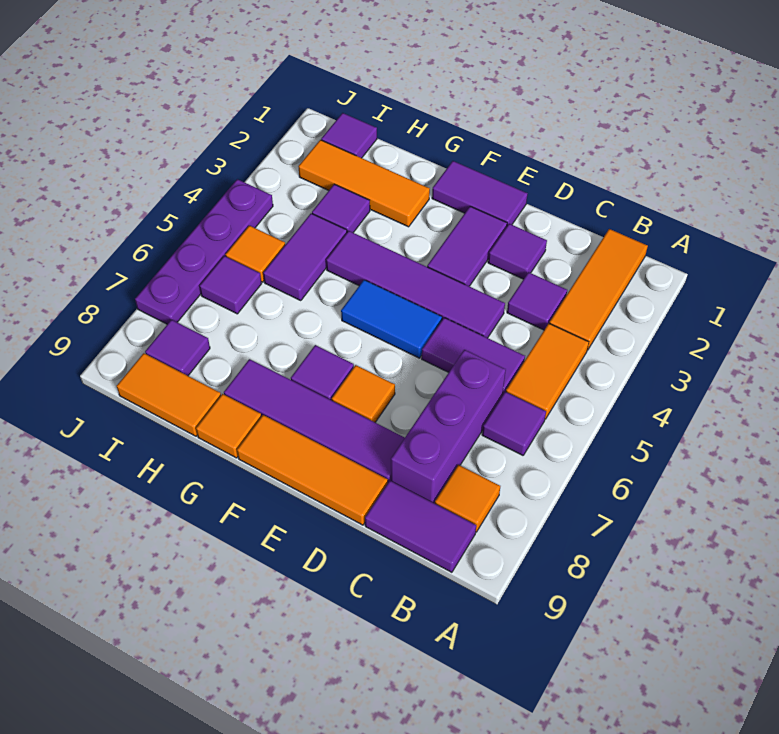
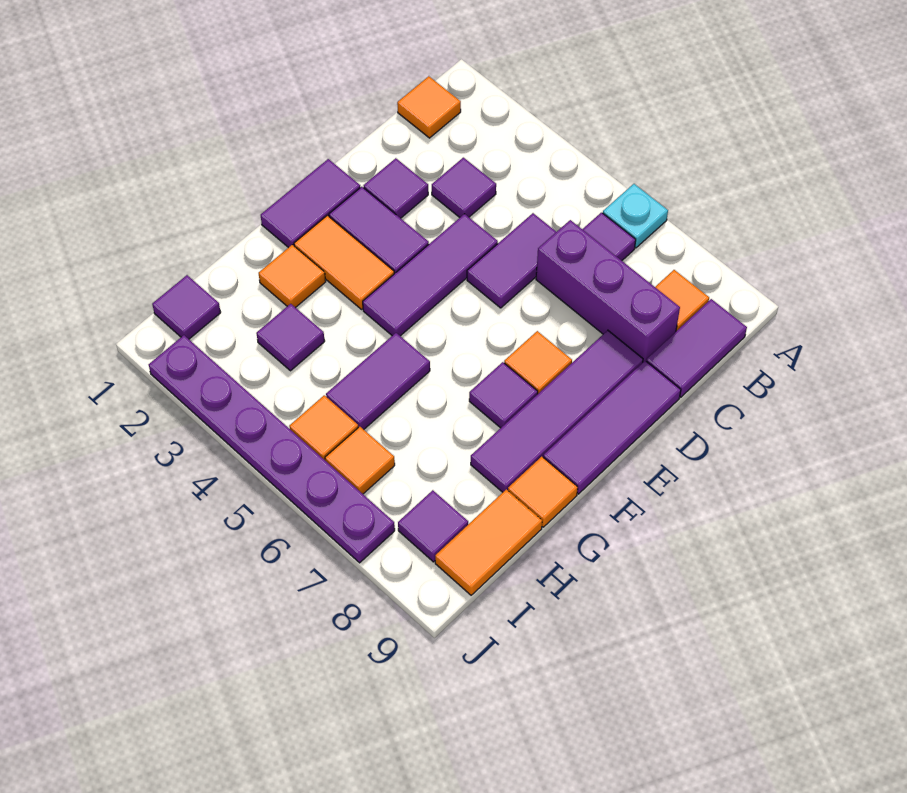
none -> cyan plate A6 level 1
orange tile B1:B3 level 1 -> orange tile B1 level 1
orange tile B4:B5 level 1 -> orange tile F2:F3 level 1
purple tile D4:G4 level 1 -> purple tile D4:F4 level 1
orange tile D9:F9 level 1 -> purple tile D9:F9 level 1
blue tile E5:F5 level 1 -> none
orange tile G2:I2 level 1 -> orange tile G2 level 1
purple tile H4:H5 level 1 -> purple tile G5:H5 level 1
purple tile I6 level 1 -> orange tile I6 level 1
purple plate J4:J7 level 1 -> purple plate J2:J7 level 1

